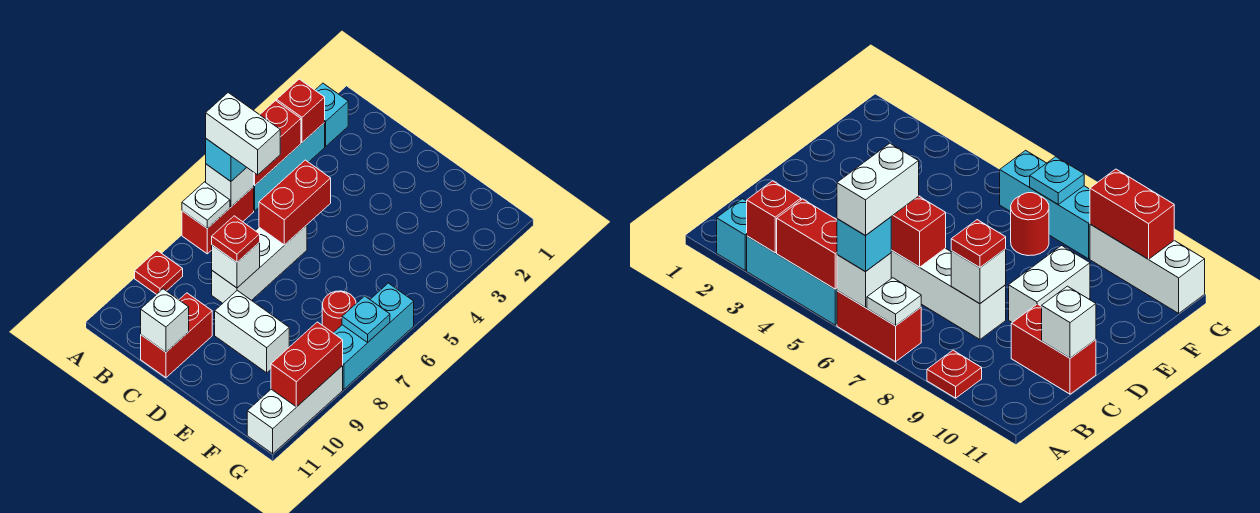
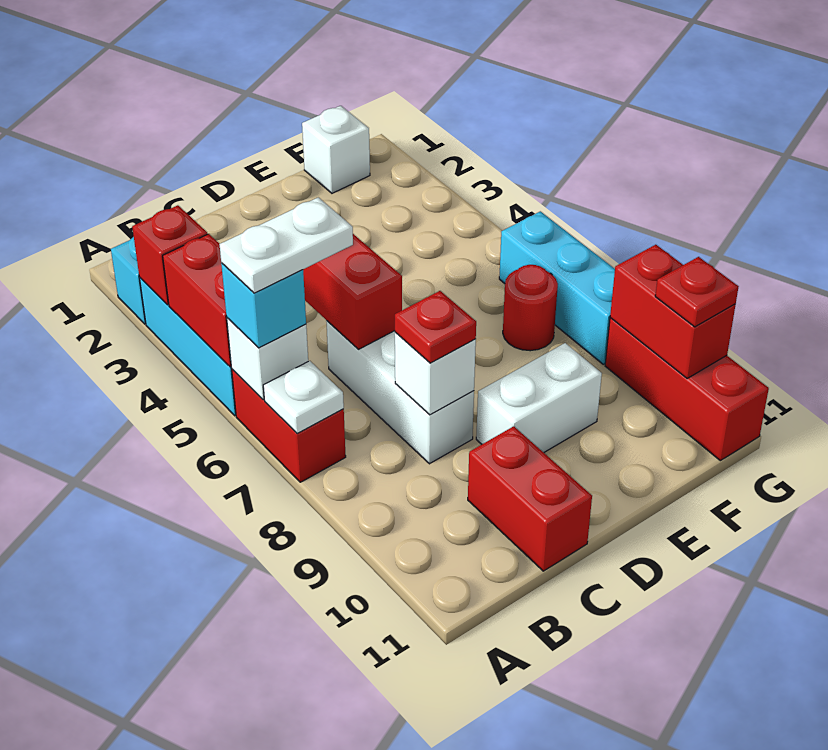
white brick A6:B6 level 4 -> white plate A6:B6 level 4
red plate A9 level 1 -> red plate G10 level 3
white brick C11 level 2 -> white brick F1 level 1
cyan plate G7 level 2 -> none
white brick G9:G11 level 1 -> red brick G9:G11 level 1

